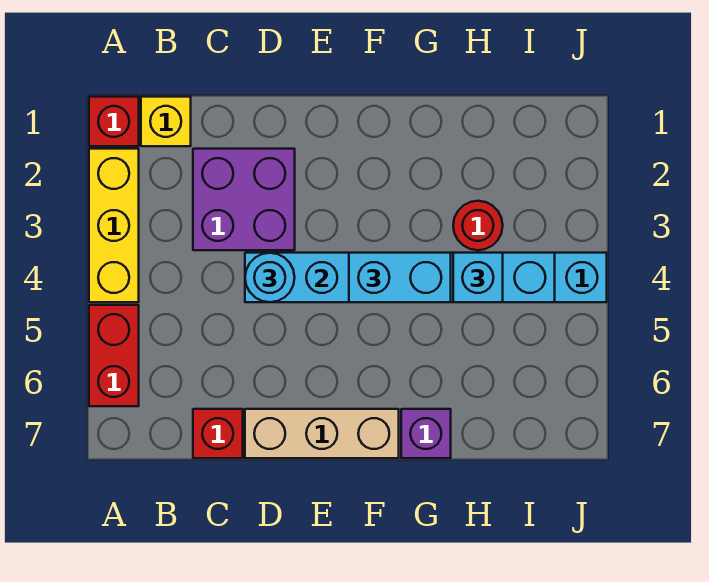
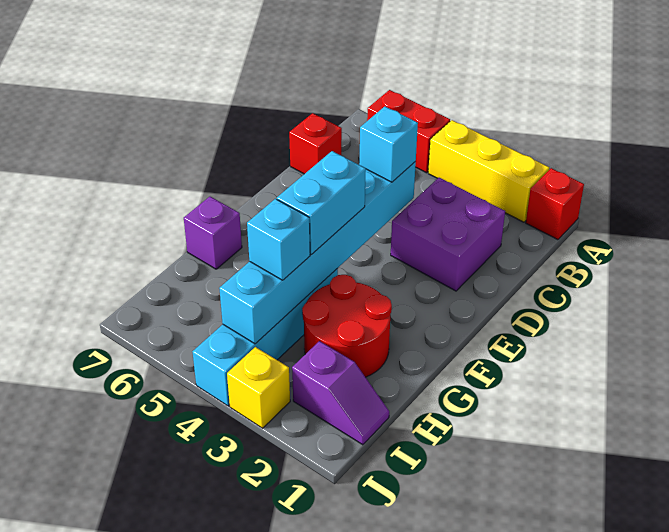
yellow brick B1 level 1 -> yellow brick J3 level 1
cyan round brick D4 level 3 -> cyan brick D4 level 3
tan brick D7:F7 level 1 -> none
red round brick H3 level 1 -> red round brick G2:H3 level 1
none -> purple slope I1:I2 level 1 top 2

